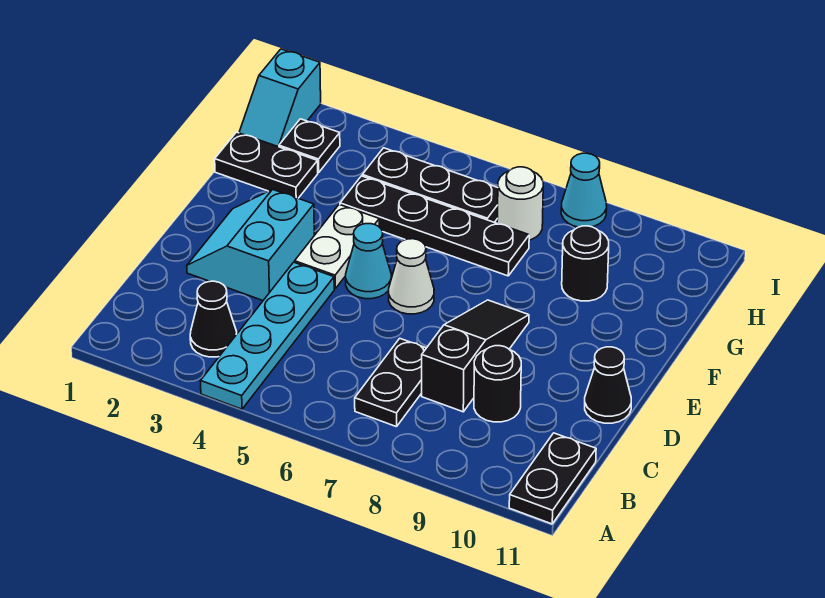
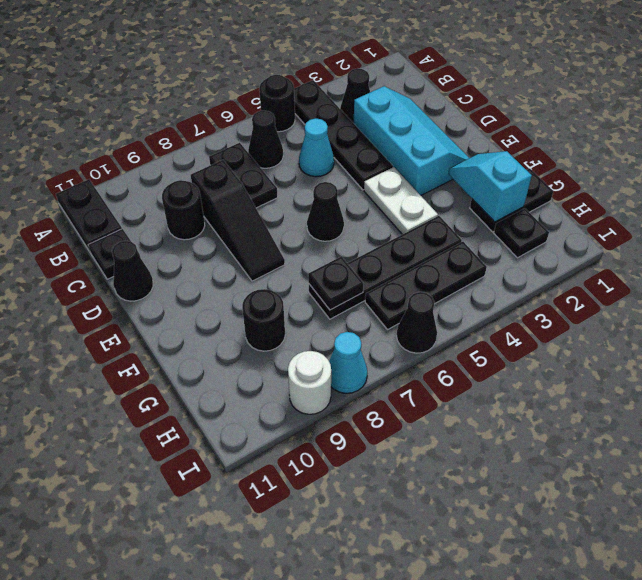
cyan plate A4:D4 level 1 -> black plate A4:D4 level 1
none -> black round brick A5 level 1
none -> black cone B6 level 1
none -> black plate C11 level 1
cyan slope D2:E3 level 1 top 3 -> cyan slope C2:E3 level 1 top 3
cyan cone E5 level 1 -> cyan cone C5 level 1
white cone E6 level 1 -> black cone E6 level 1
none -> black plate G7 level 2
cyan slope H1:I1 level 1 top I -> cyan slope F2:G2 level 2 top G
white round brick H7 level 1 -> white round brick I9 level 1
none -> black cone I6 level 1

